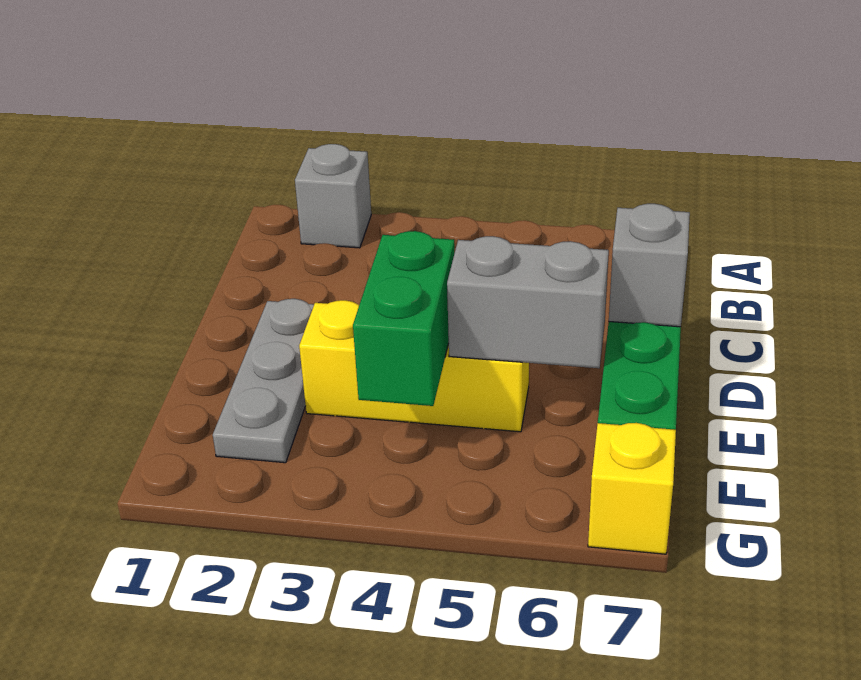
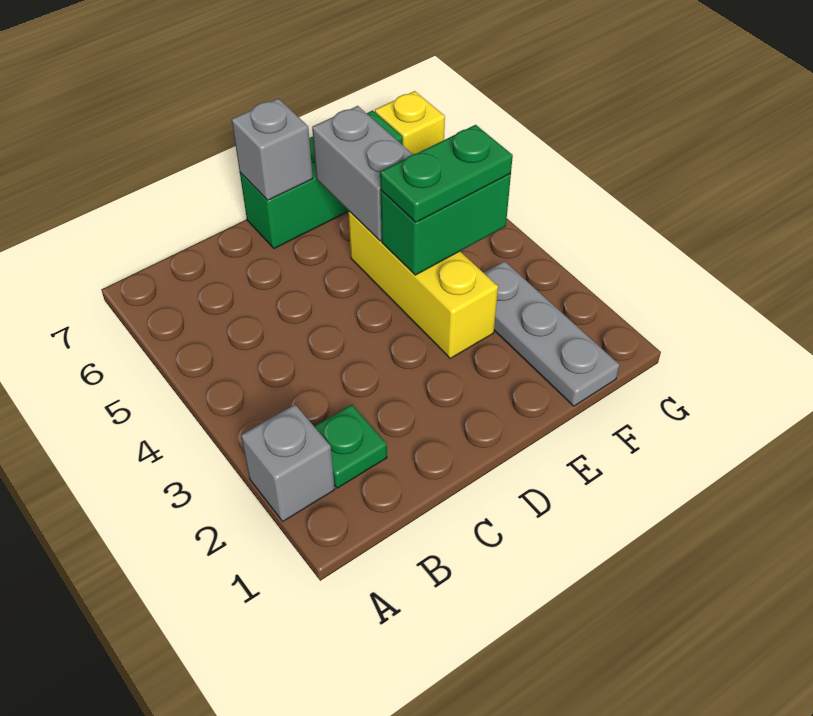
none -> green plate B2 level 1
grey plate D2:F2 level 1 -> grey plate F1:F3 level 1
none -> green plate E4:F4 level 3

